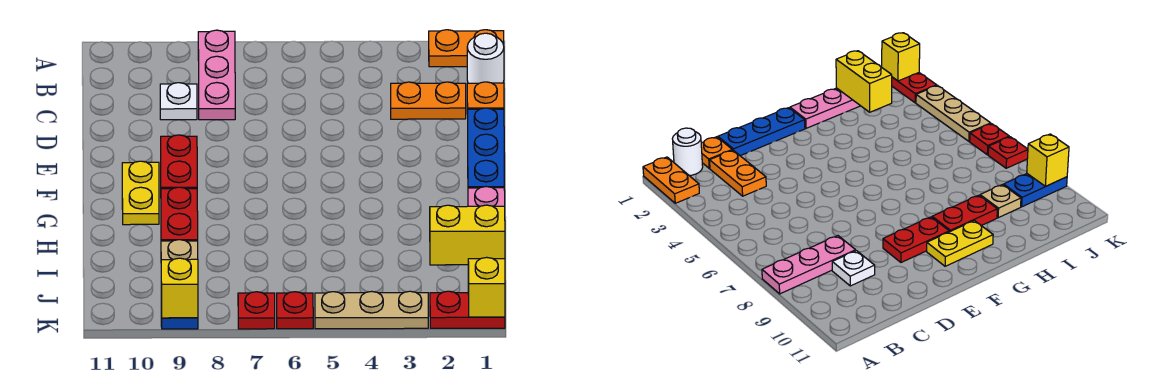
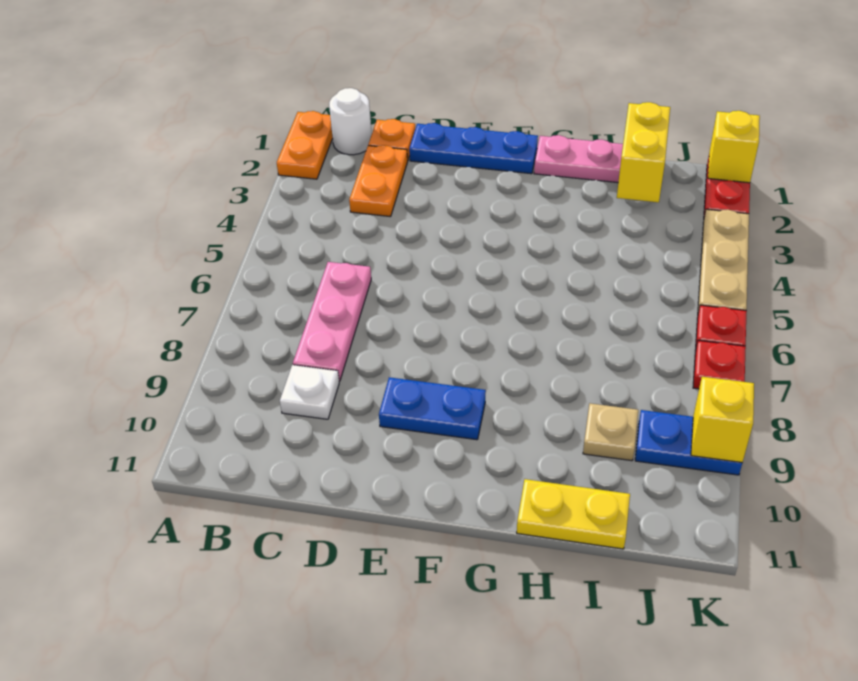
pink plate A8:C8 level 1 -> pink plate C6:C8 level 1
red plate E9:F9 level 1 -> blue plate E9:F9 level 1
yellow plate F10:G10 level 1 -> yellow plate H11:I11 level 1
red plate G9:H9 level 1 -> none

